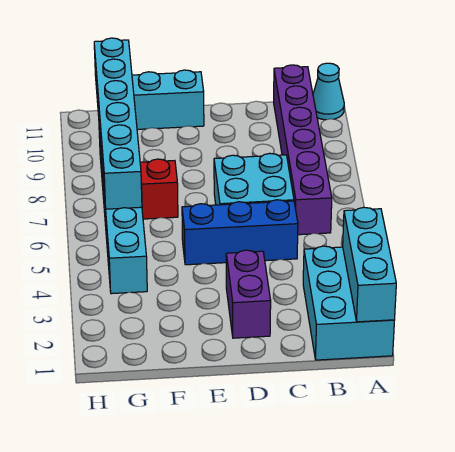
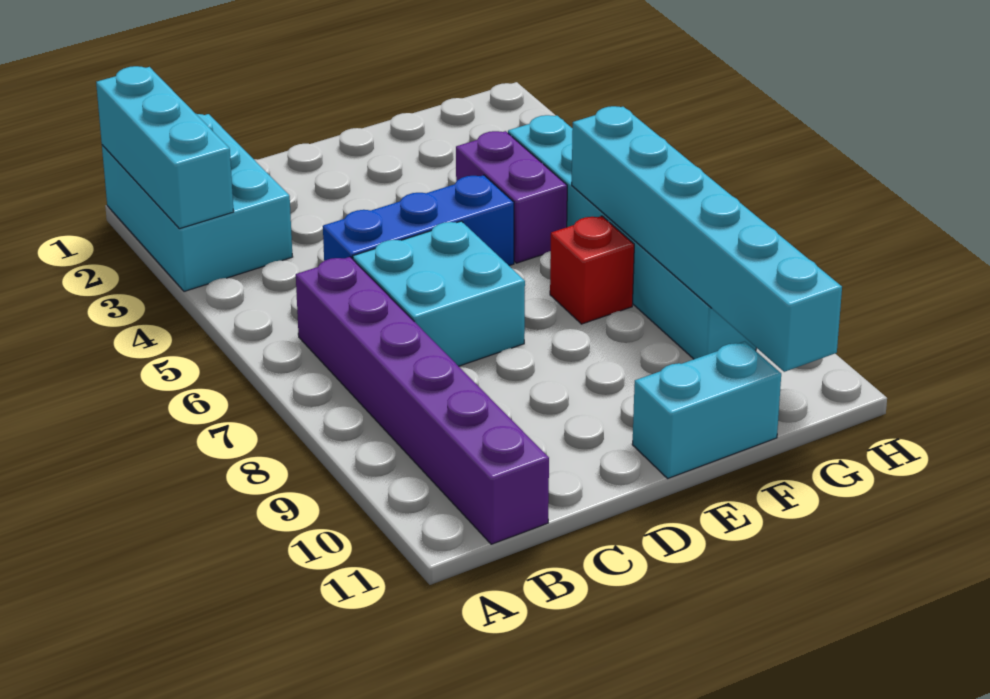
cyan cone A11 level 1 -> none
purple brick D2:D3 level 1 -> purple brick F4:F5 level 1

